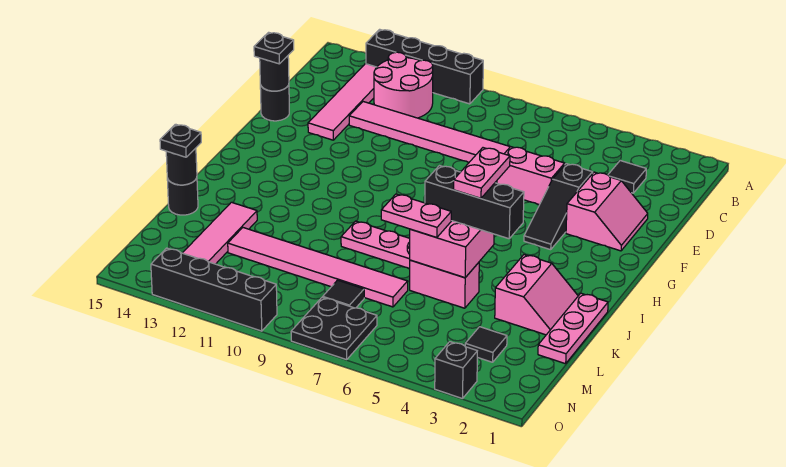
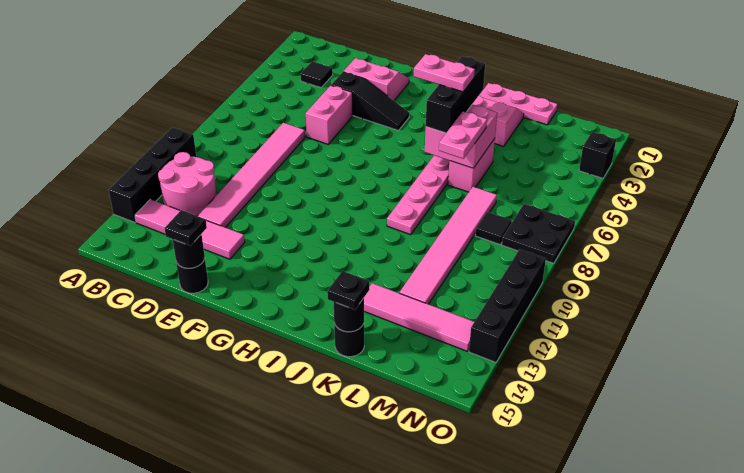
black tile M3 level 1 -> none

